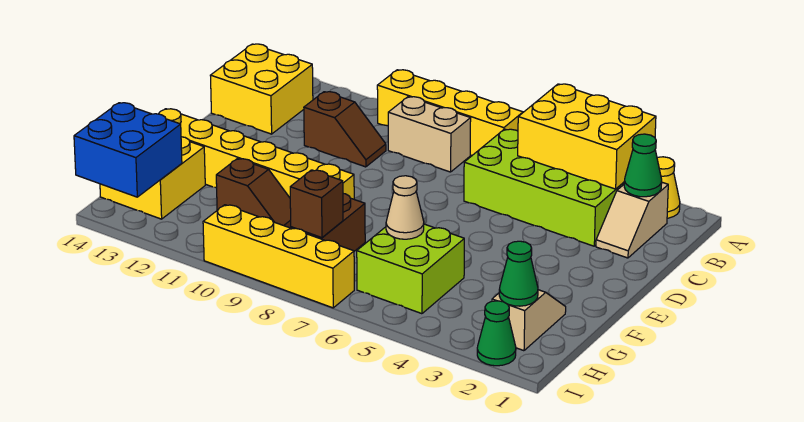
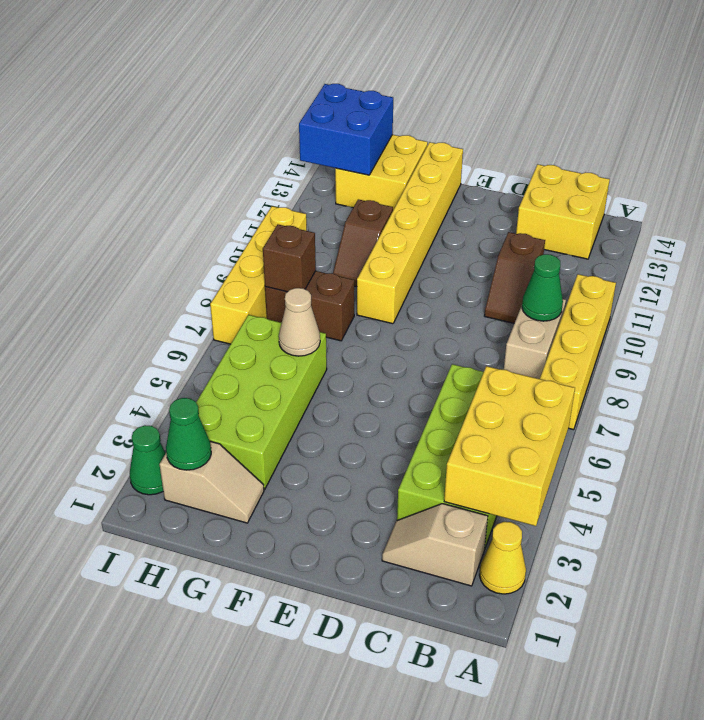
green cone B2 level 2 -> green cone B9 level 2
lime brick G5:H6 level 1 -> lime brick G3:H6 level 1

